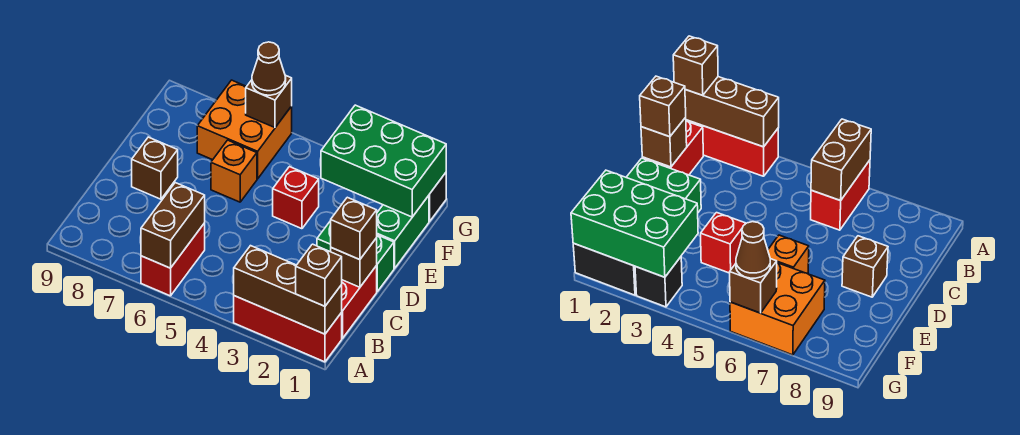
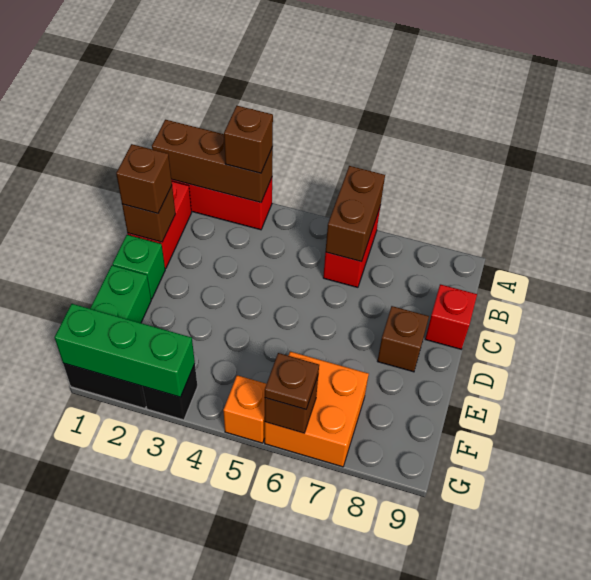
brown brick A1 level 3 -> brown brick A3 level 3
green brick D1:D2 level 1 -> green brick D1 level 1
red brick E4 level 1 -> red brick C9 level 1
orange brick E6 level 1 -> orange brick G5 level 1
green brick F1:G3 level 2 -> green brick G1:G3 level 2
brown cone G6 level 3 -> brown plate G6 level 3

